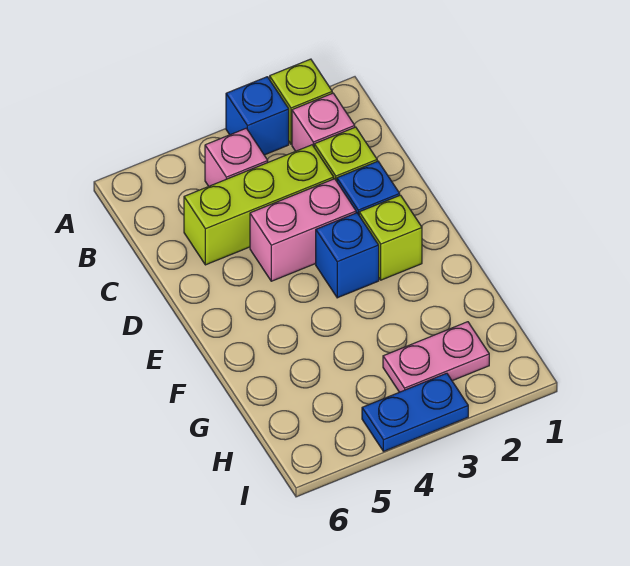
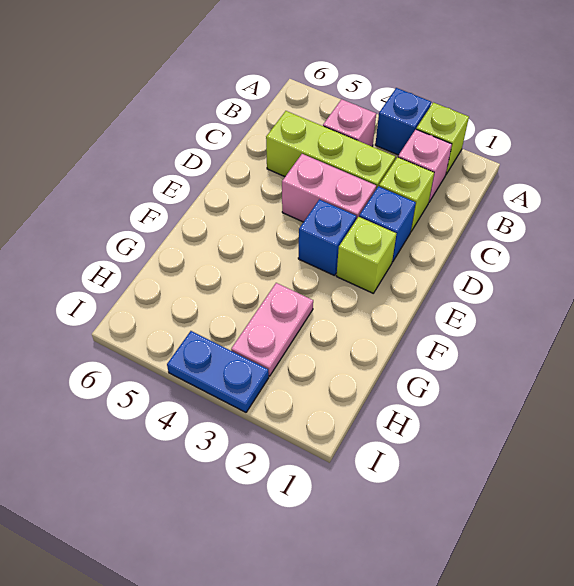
pink plate H2:H3 level 1 -> pink plate G3:H3 level 1

